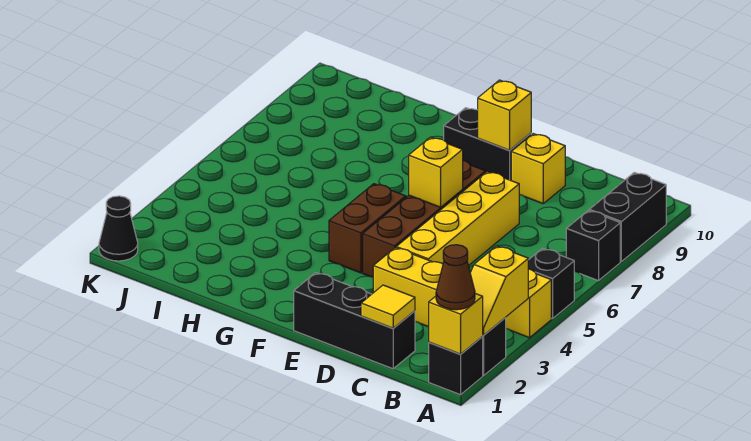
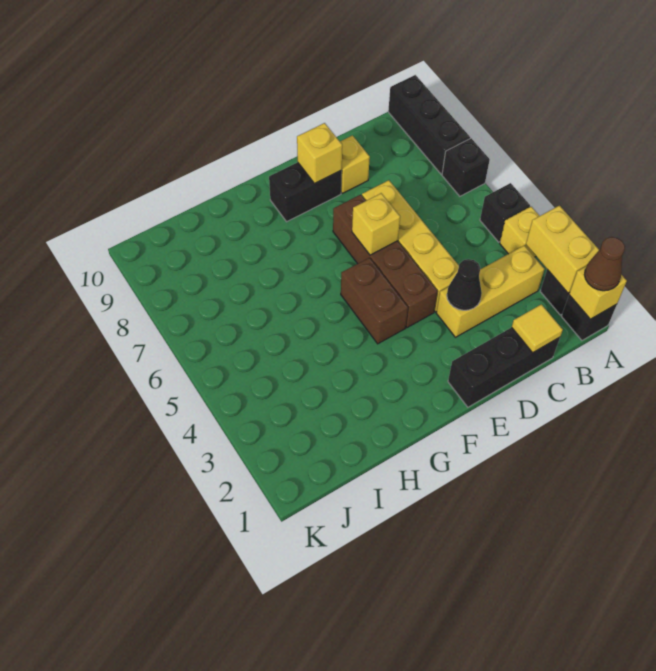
yellow slope A2:A3 level 2 top 3 -> yellow brick A2:A3 level 2
black brick A8:A9 level 1 -> black brick A8:A10 level 1
black cone K1 level 1 -> black cone D3 level 2

